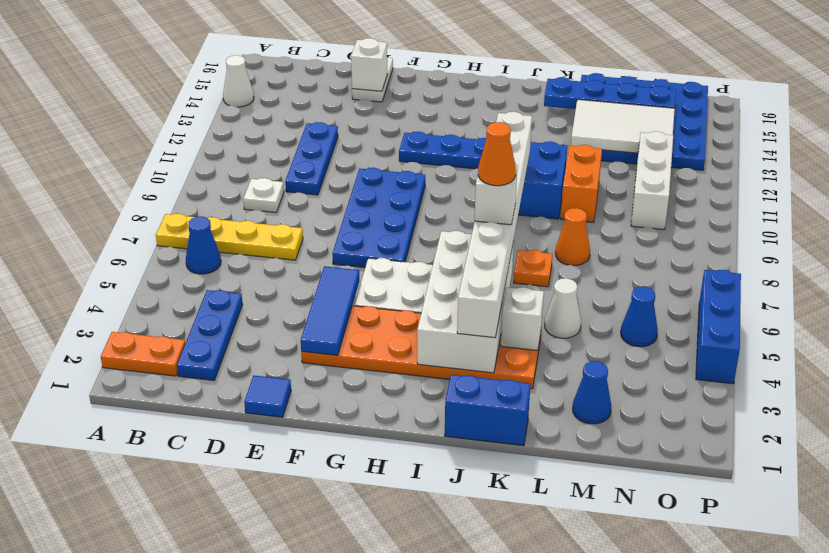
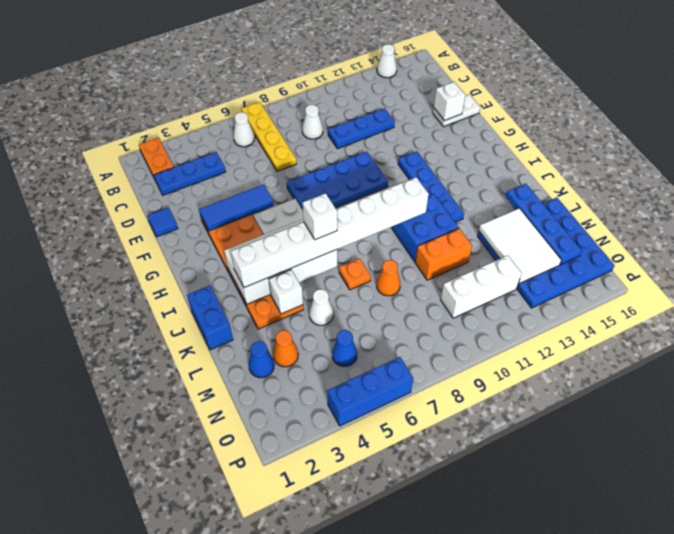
blue cone B6 level 1 -> white cone B6 level 1
white plate C9 level 1 -> white cone C9 level 1
orange cone J6 level 5 -> orange cone M3 level 1

